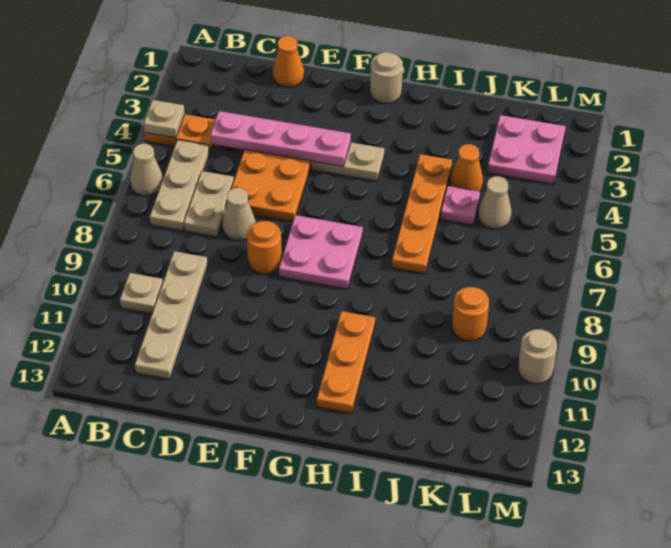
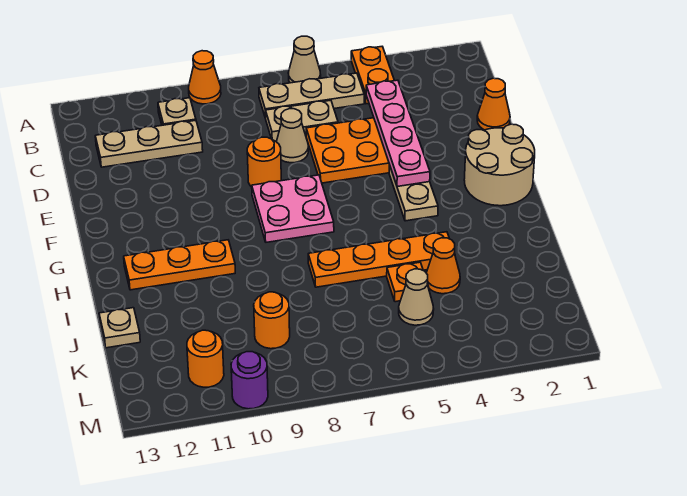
tan plate A4 level 2 -> tan plate J13 level 1
none -> orange cone A9 level 1
tan plate C9:C12 level 1 -> tan plate C10:C12 level 1
tan round brick G1 level 1 -> tan round brick F1:G2 level 1
pink plate J5 level 1 -> orange plate J5 level 1
pink plate K2:L3 level 1 -> none
none -> orange round brick L11 level 1
tan round brick M10 level 1 -> purple round brick M10 level 1

